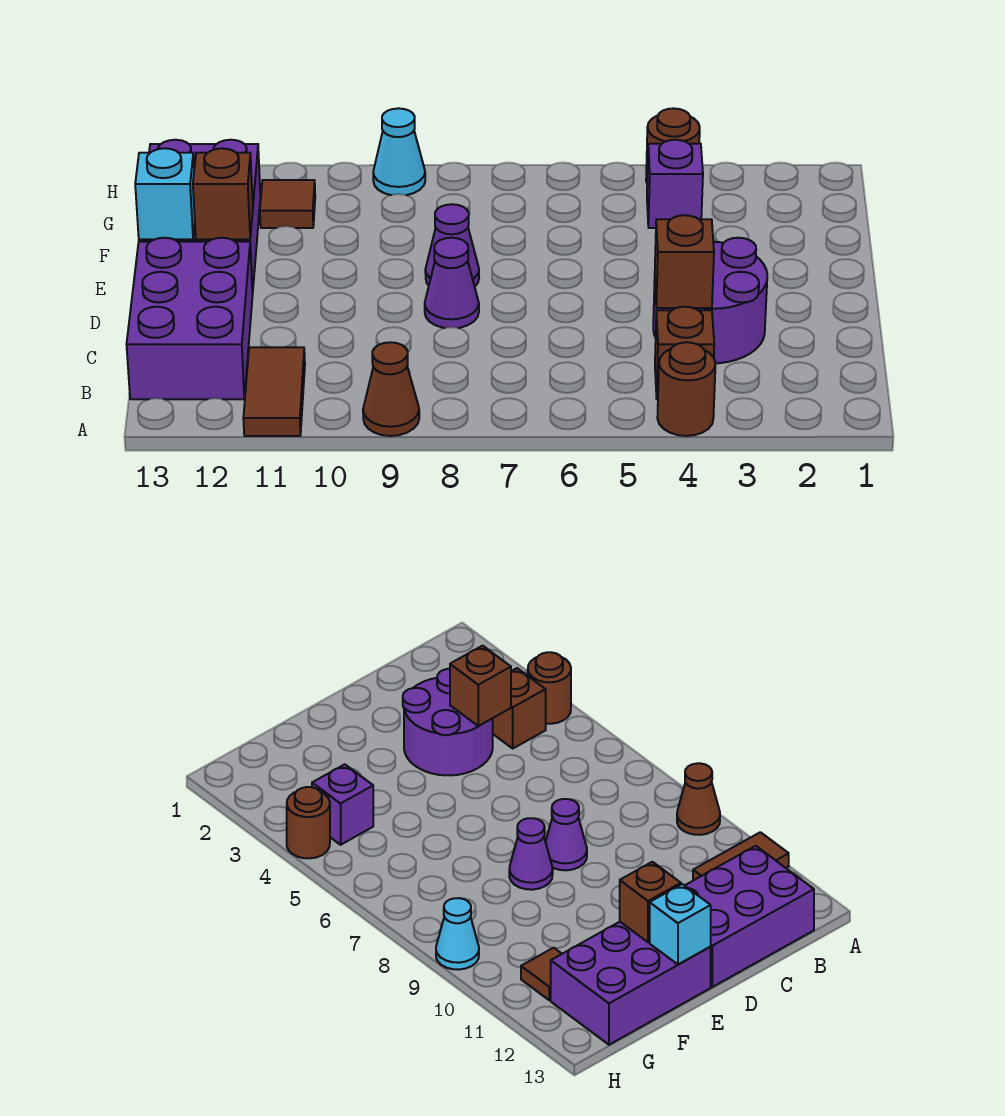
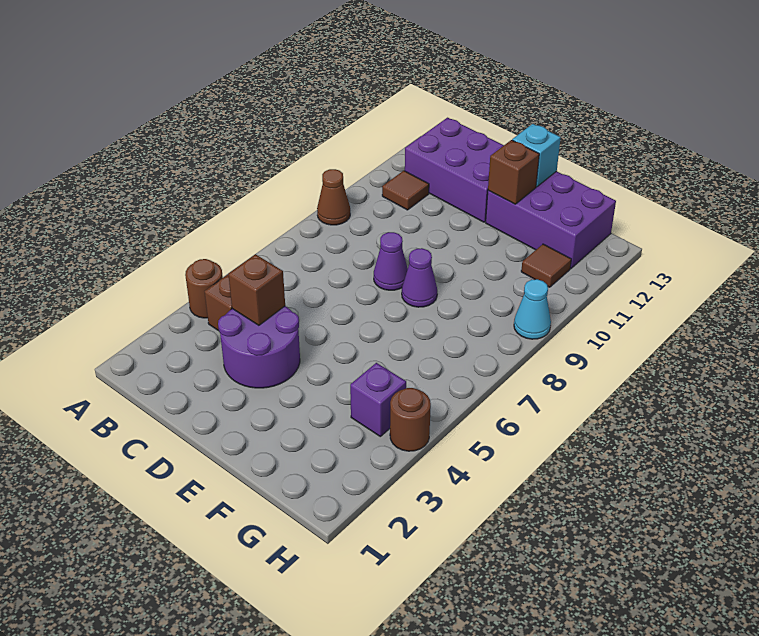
brown tile A11:B11 level 1 -> brown tile B11 level 1

